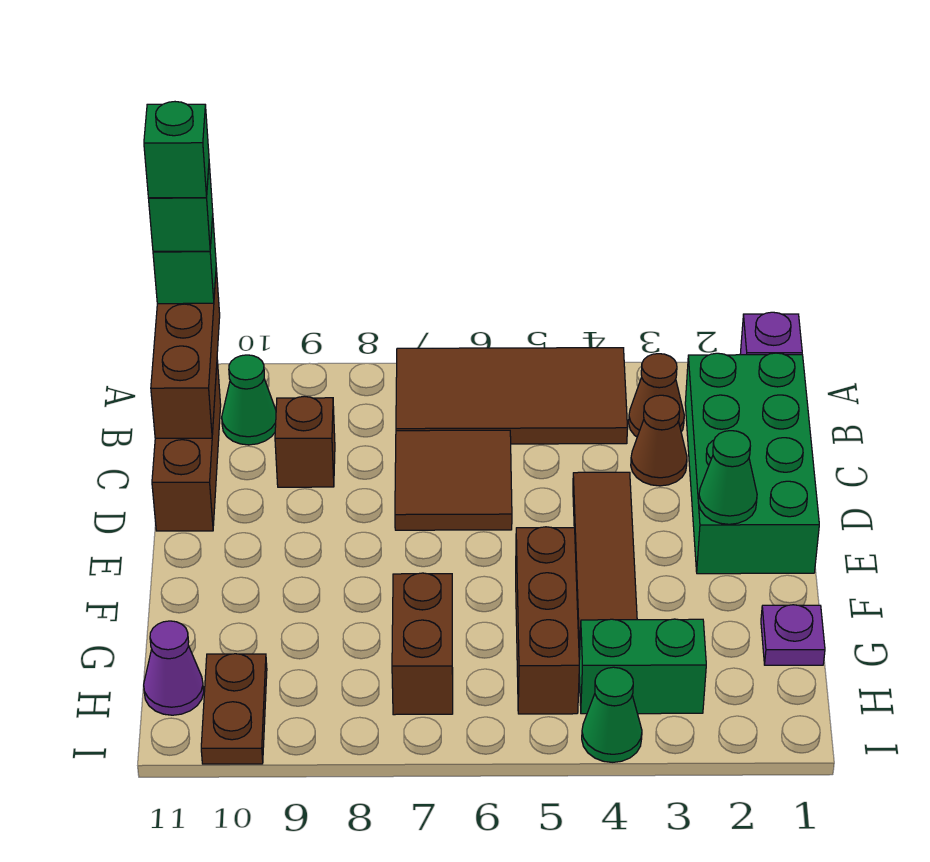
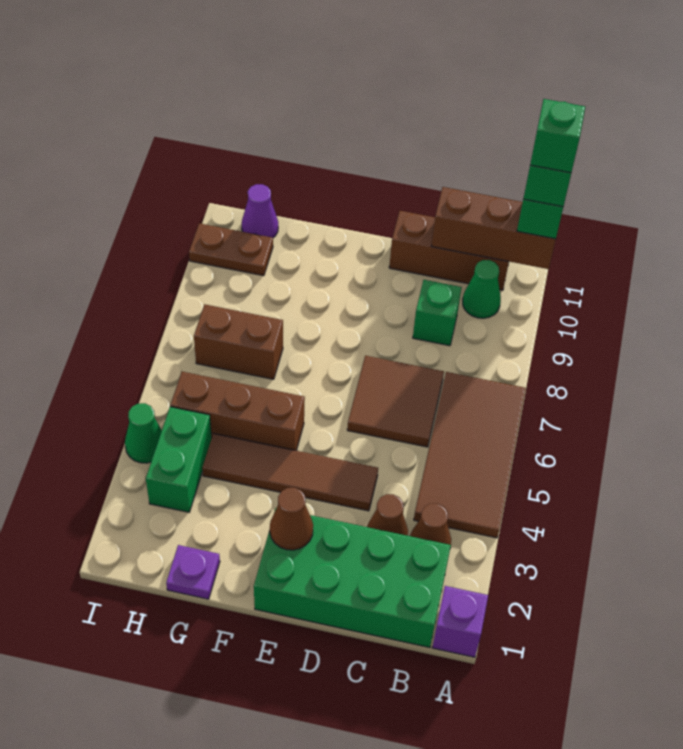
brown brick C9 level 1 -> green brick C9 level 1
green cone E2 level 2 -> brown cone E2 level 2

